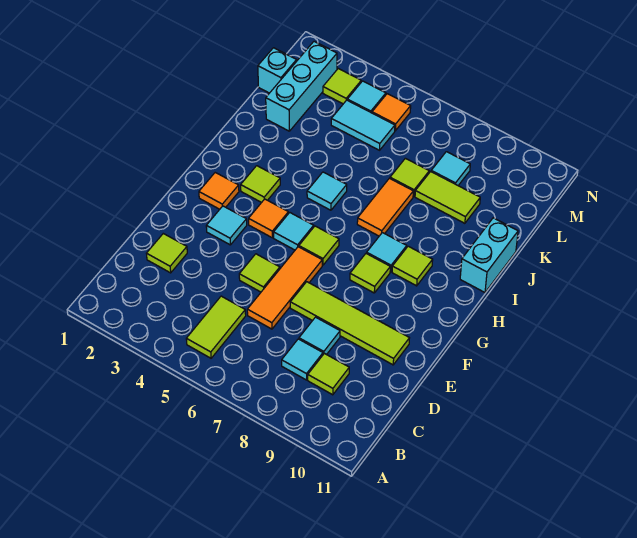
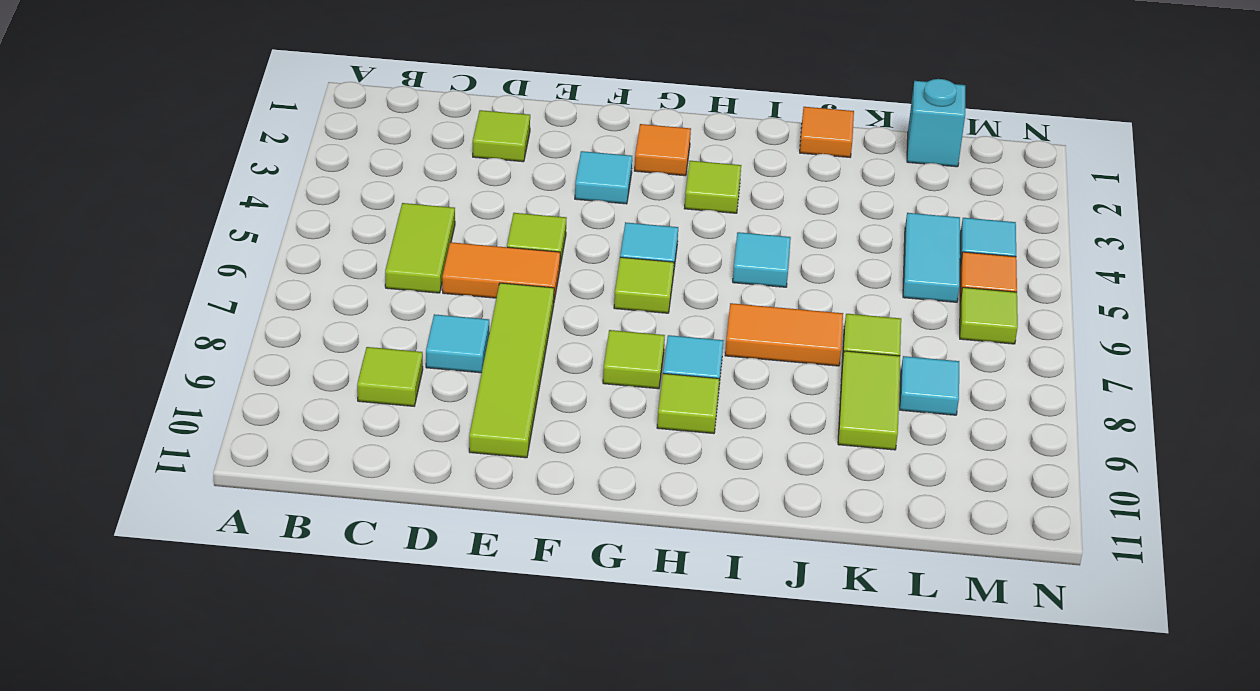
lime tile B5:C5 level 1 -> lime tile C5:C6 level 1
cyan tile C8 level 1 -> none
orange tile D6:F6 level 1 -> orange tile D6:E6 level 1
orange tile G4 level 1 -> orange tile J1 level 1
cyan brick I11:J11 level 1 -> none
cyan brick K2:M2 level 1 -> none
lime tile M3 level 1 -> lime tile M6 level 1

